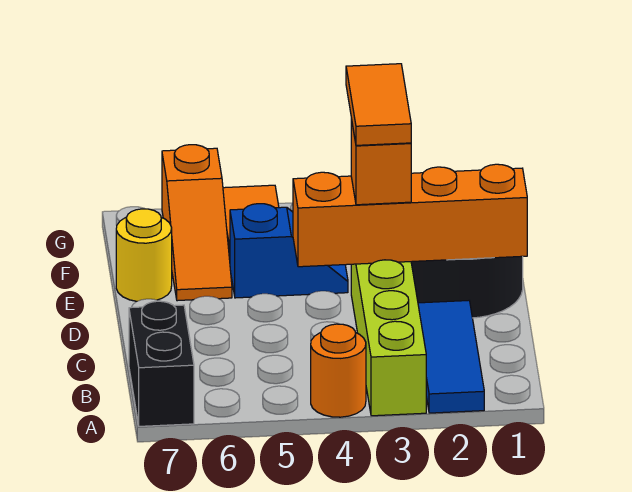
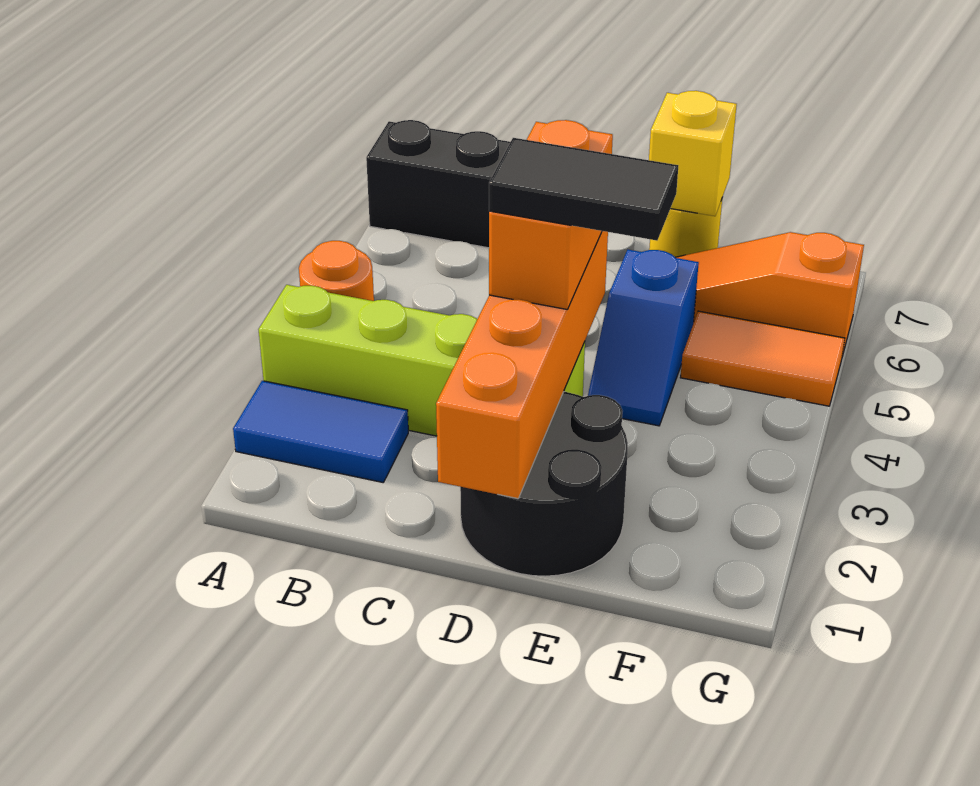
blue tile A2:C2 level 1 -> blue tile A2:B2 level 1
orange brick D3 level 3 -> orange brick D3:D4 level 3
orange tile D3:E3 level 4 -> black tile D3:E3 level 4
none -> yellow brick E7 level 2

